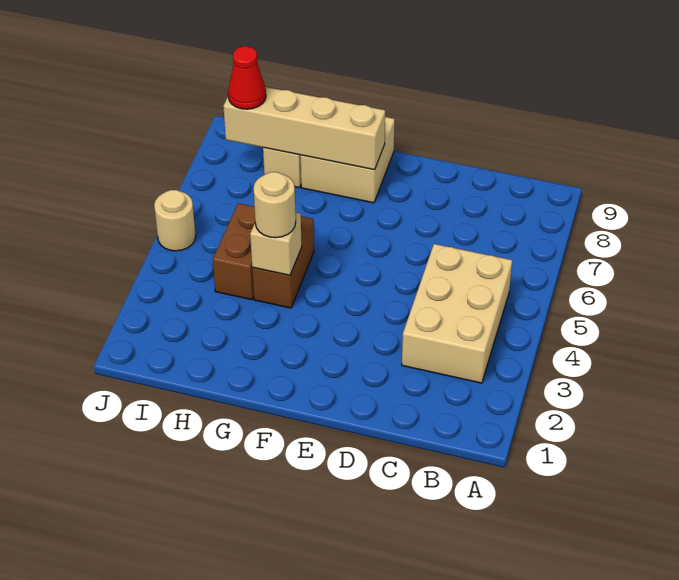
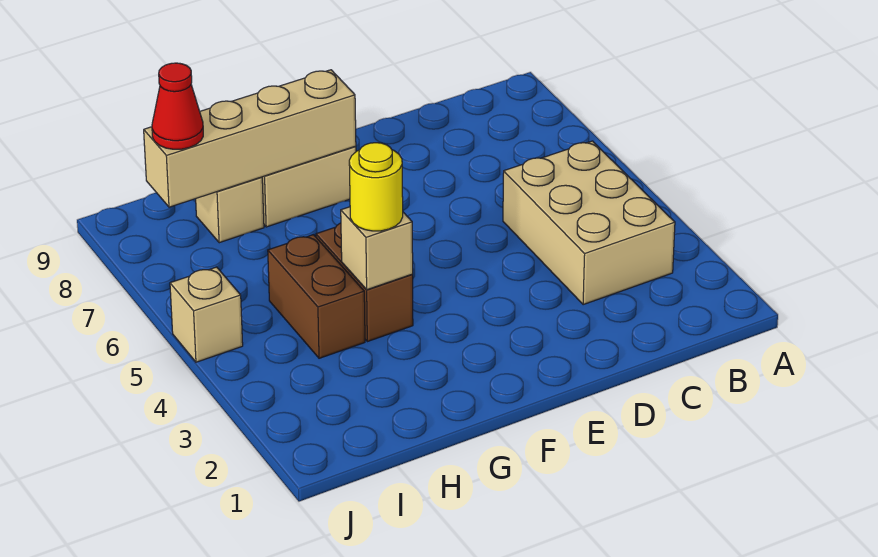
tan round brick G4 level 3 -> yellow round brick G4 level 3
tan round brick J5 level 1 -> tan brick J5 level 1

